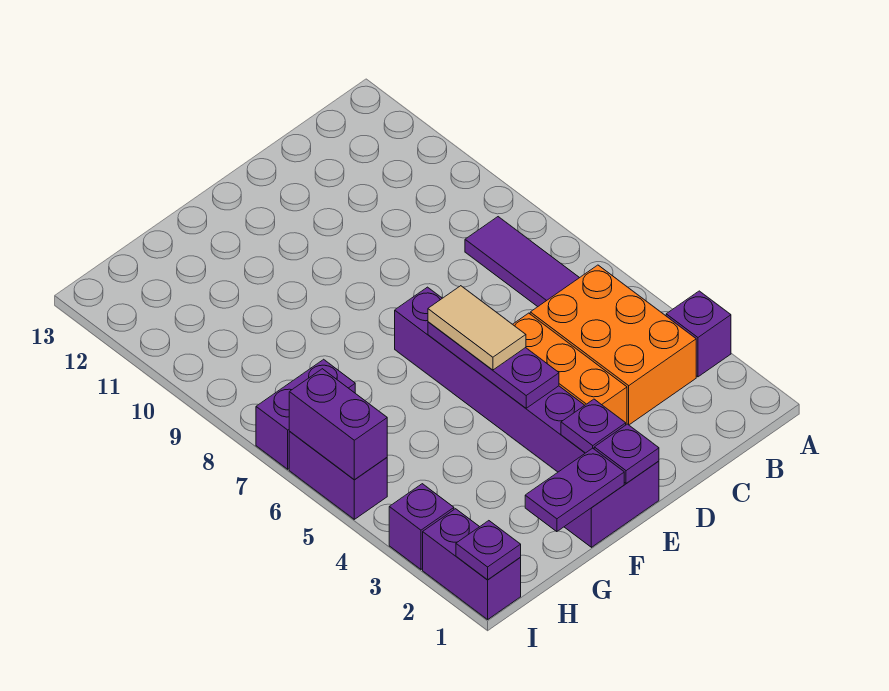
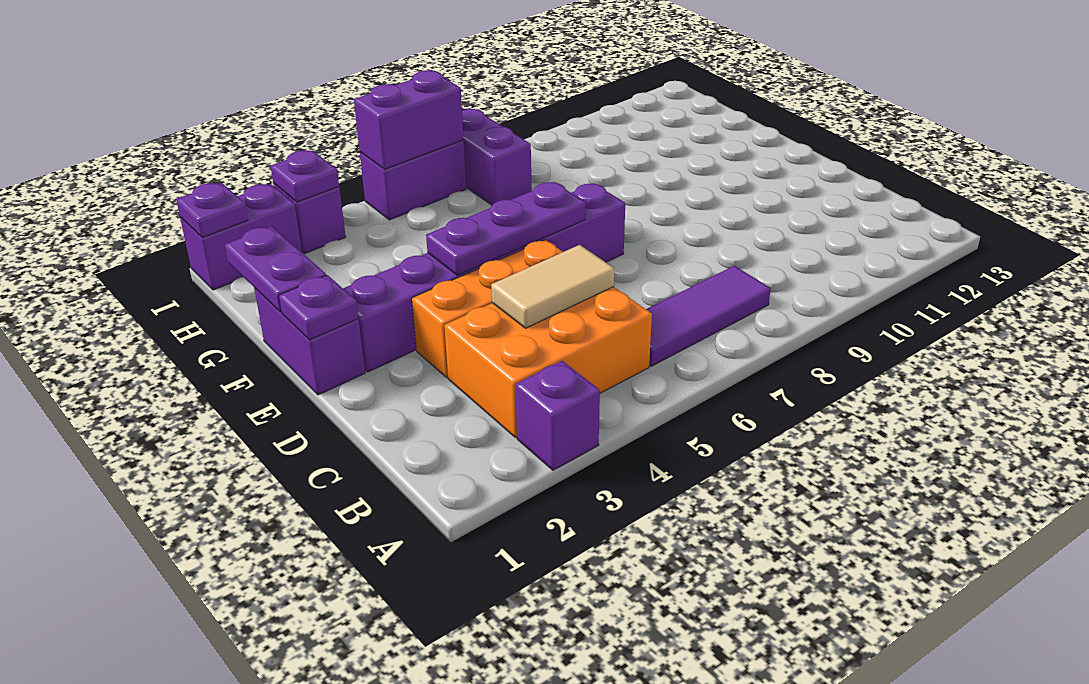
purple plate E2 level 2 -> purple plate I3 level 2
tan tile E5:E6 level 3 -> tan tile C4:C5 level 2

